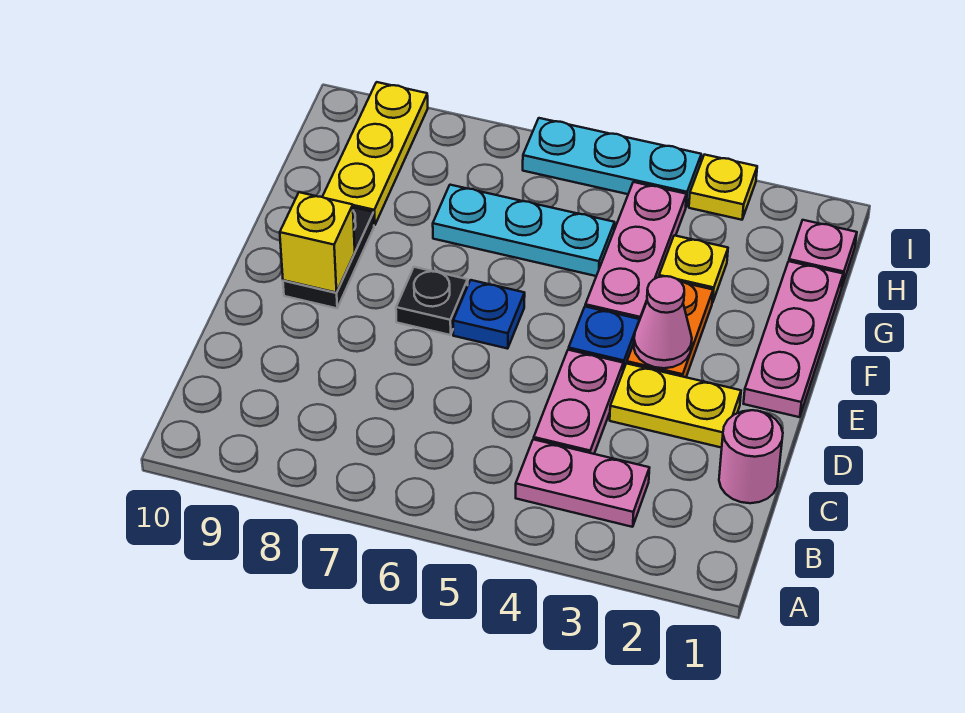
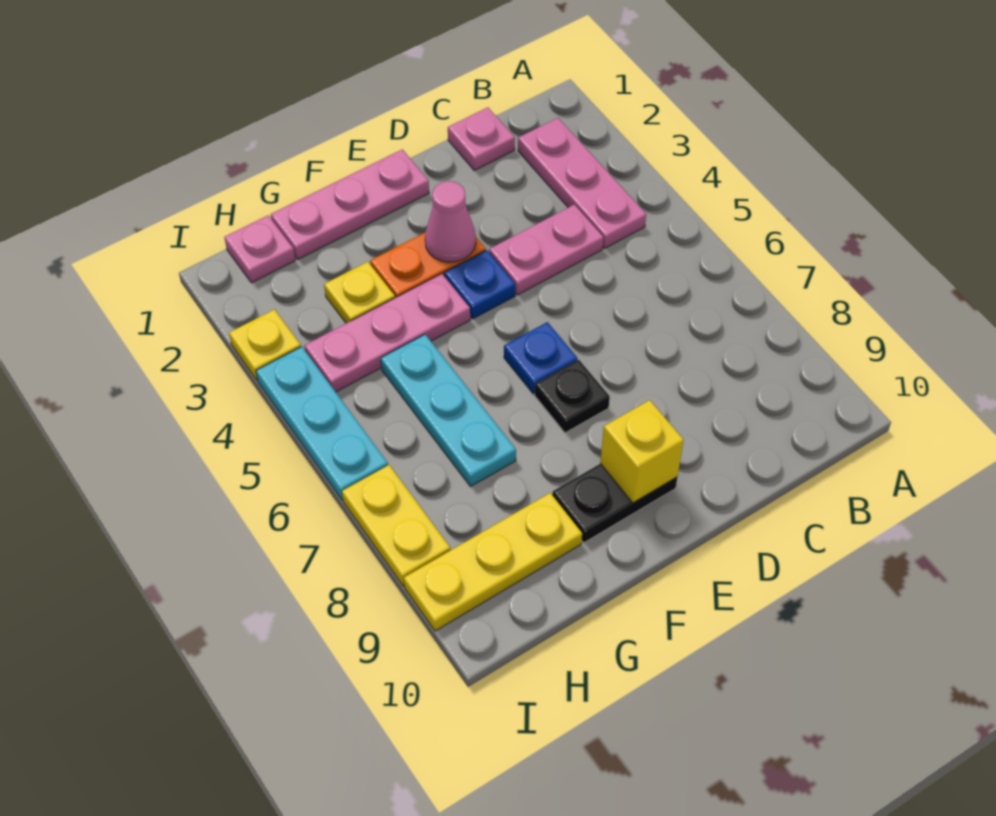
pink plate B3:B4 level 1 -> pink plate B2:B4 level 1
pink round brick C1 level 1 -> pink plate C1 level 1
yellow plate D2:D3 level 1 -> yellow plate I7:I8 level 1

